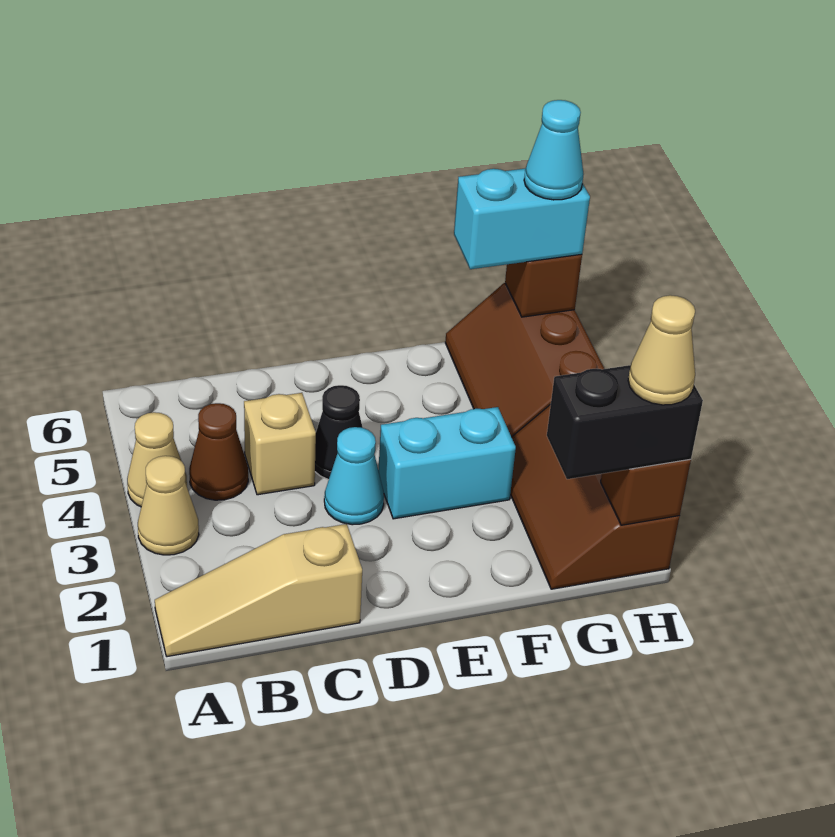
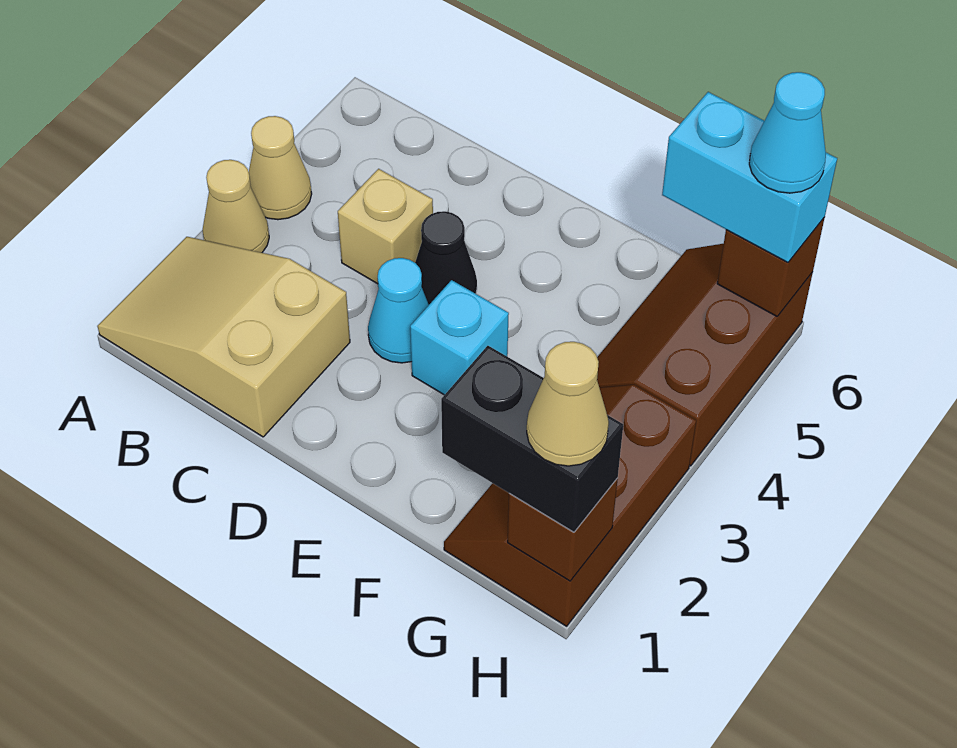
tan slope A1:C1 level 1 top C -> tan slope A1:C2 level 1 top C
brown cone B4 level 1 -> none
cyan brick E3:F3 level 1 -> cyan brick E3 level 1

